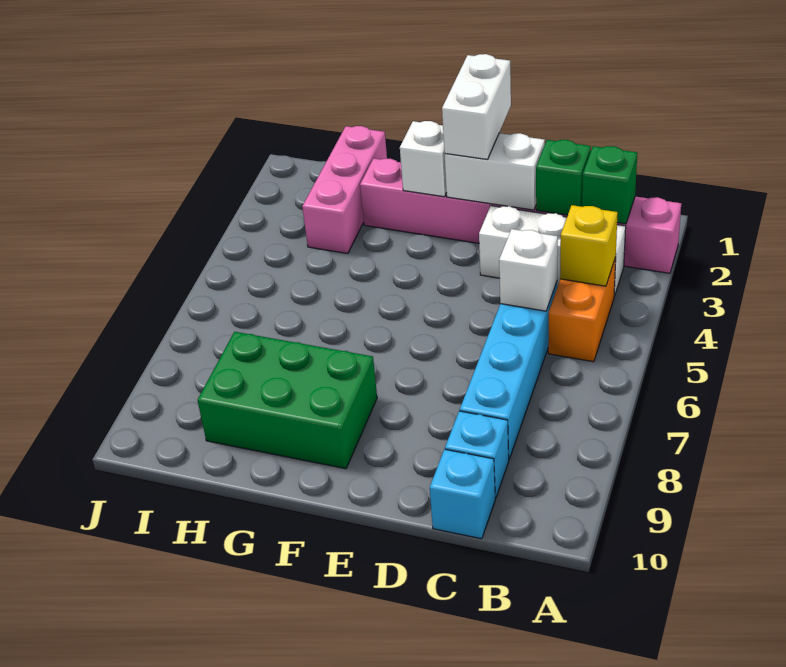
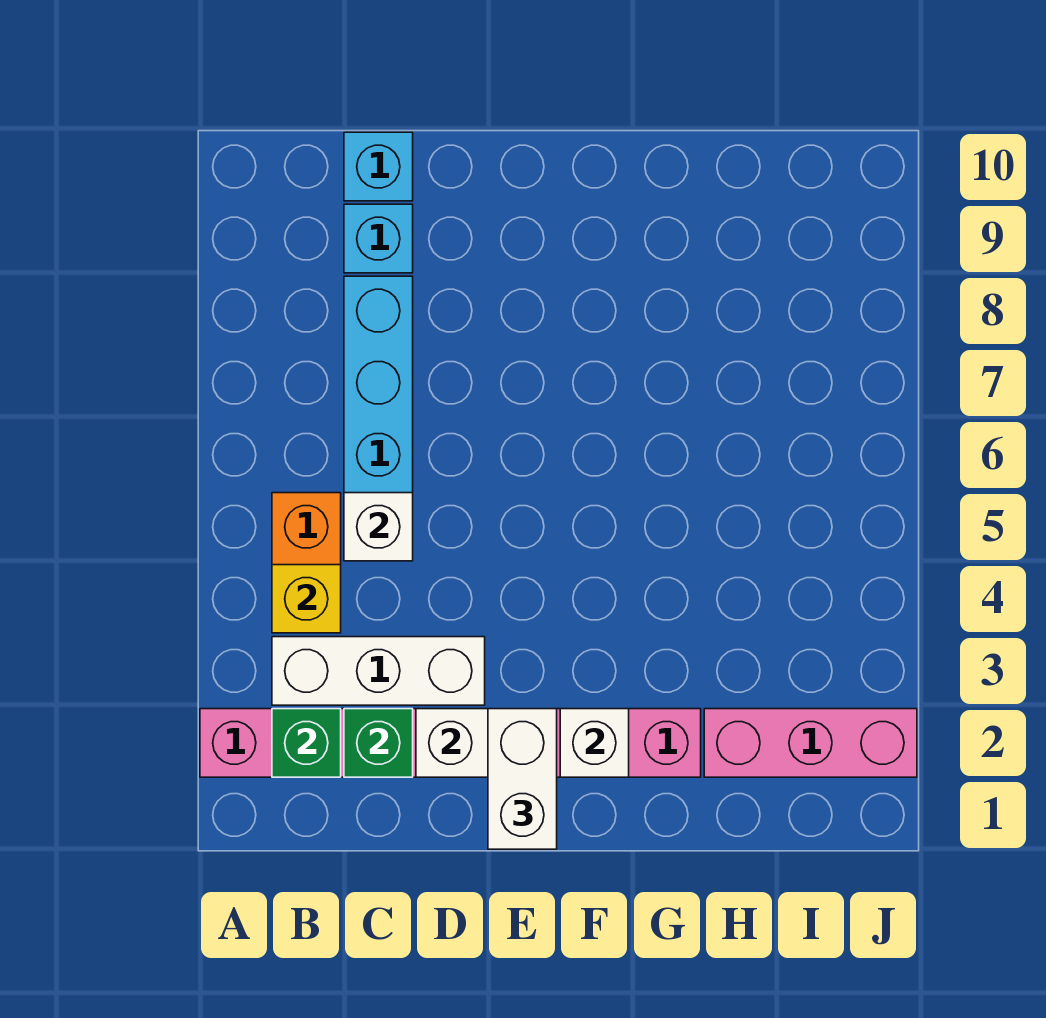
green brick F8:H9 level 1 -> none
pink brick H1:H3 level 1 -> pink brick H2:J2 level 1

